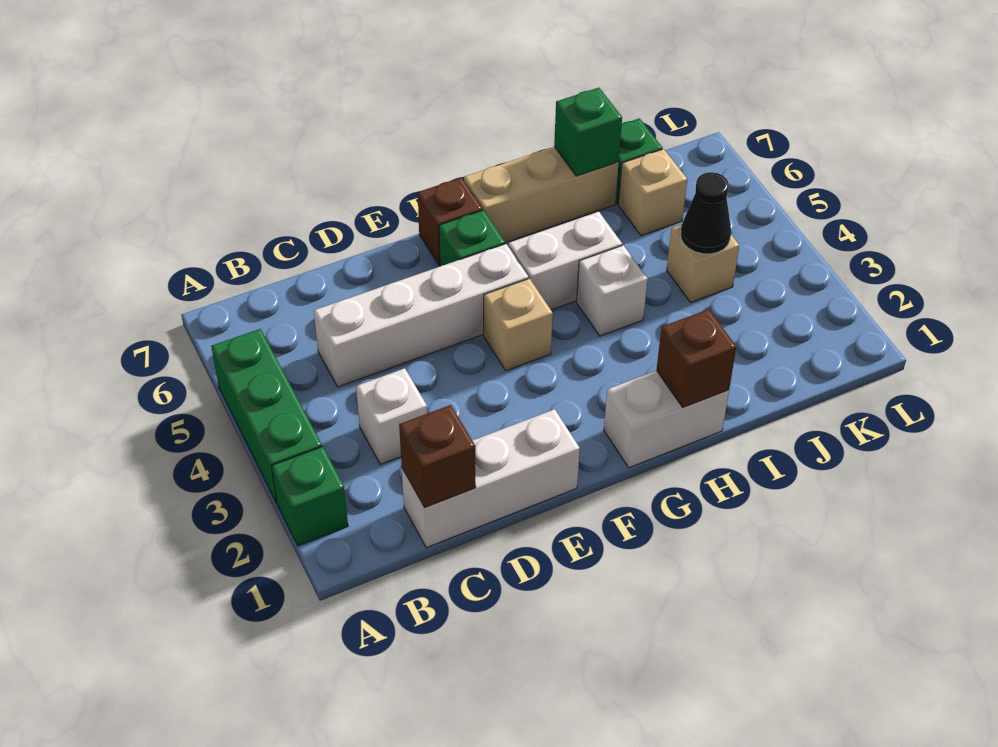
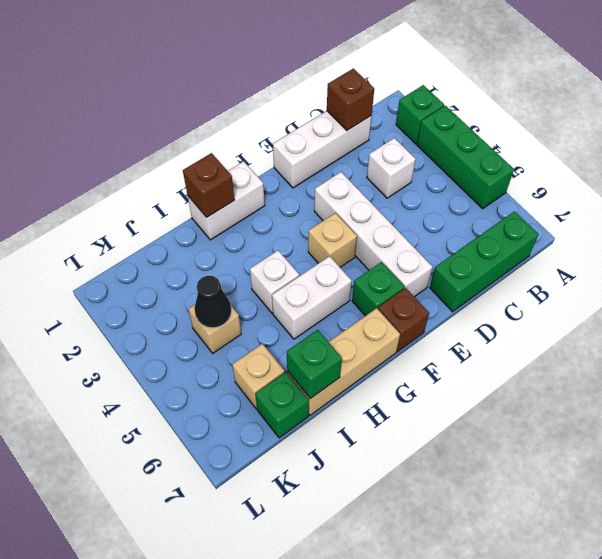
none -> green brick B7:D7 level 1
white brick C5:F5 level 1 -> white brick E3:E6 level 1

